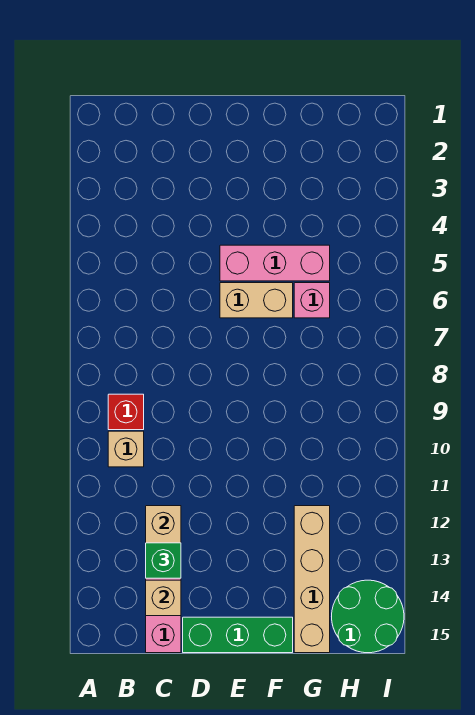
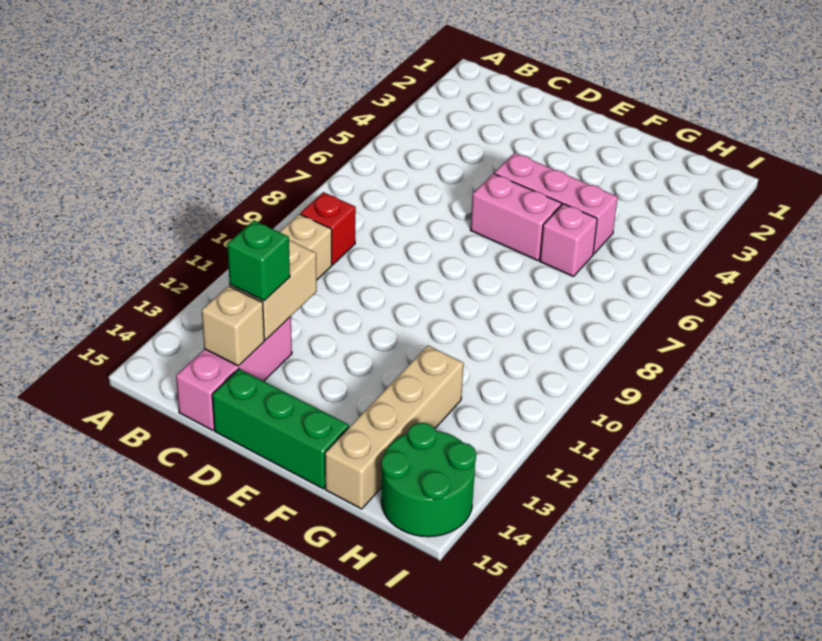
tan brick E6:F6 level 1 -> pink brick E6:F6 level 1

